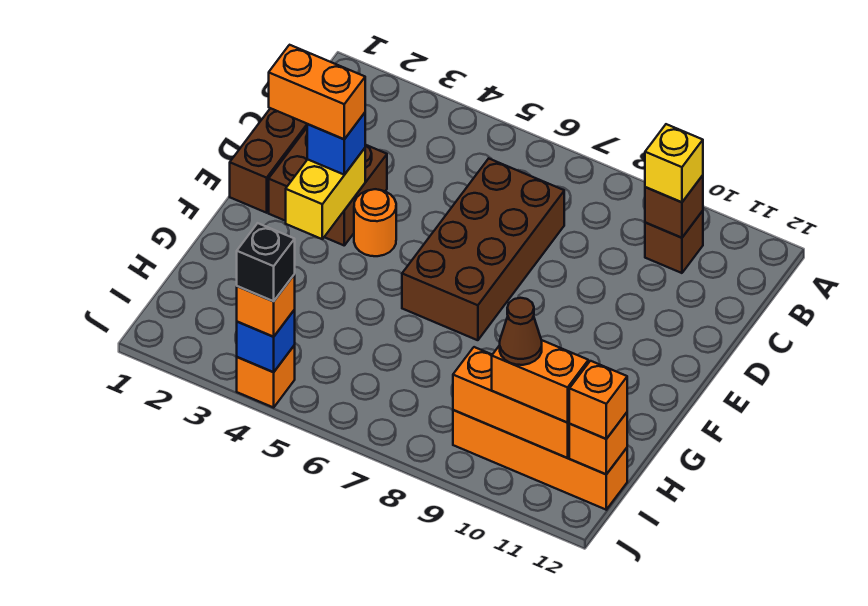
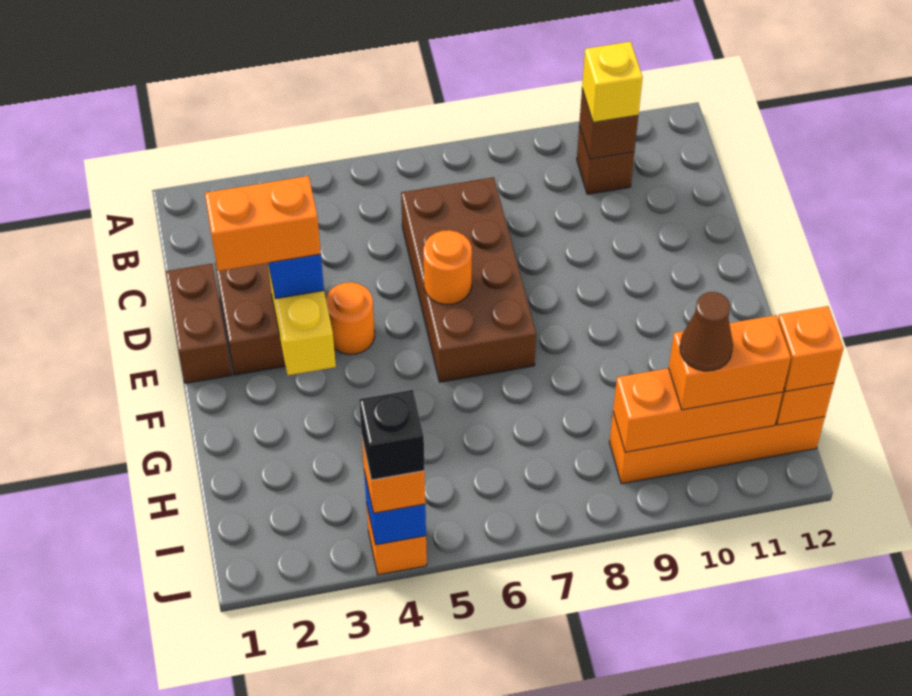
none -> orange round brick E6 level 2

